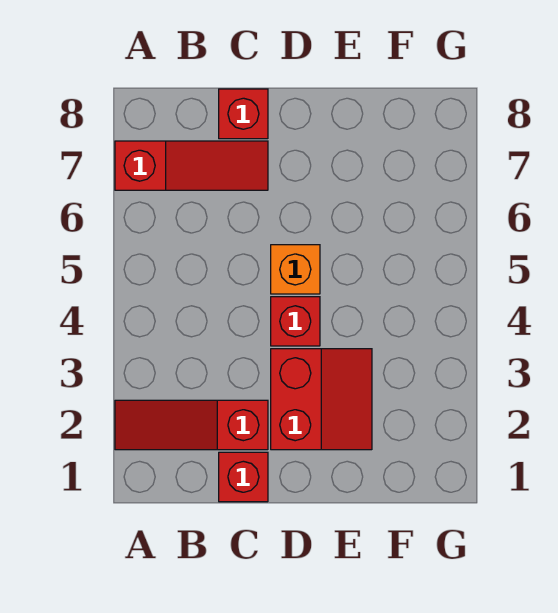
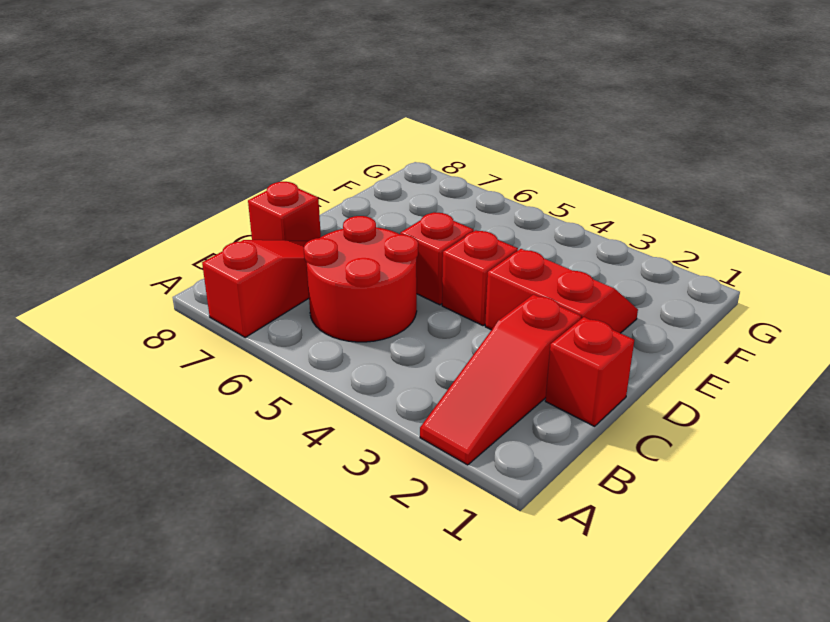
none -> red round brick B5:C6 level 1
orange brick D5 level 1 -> red brick D5 level 1

